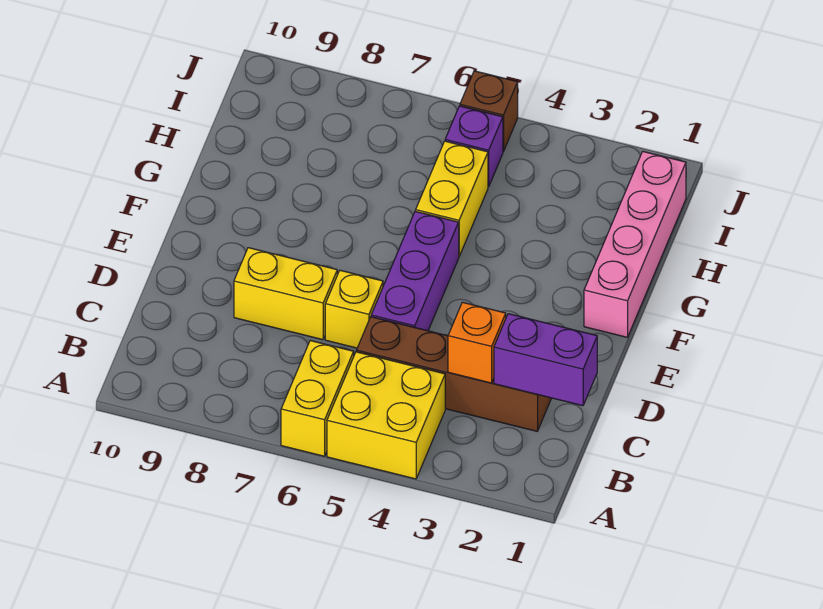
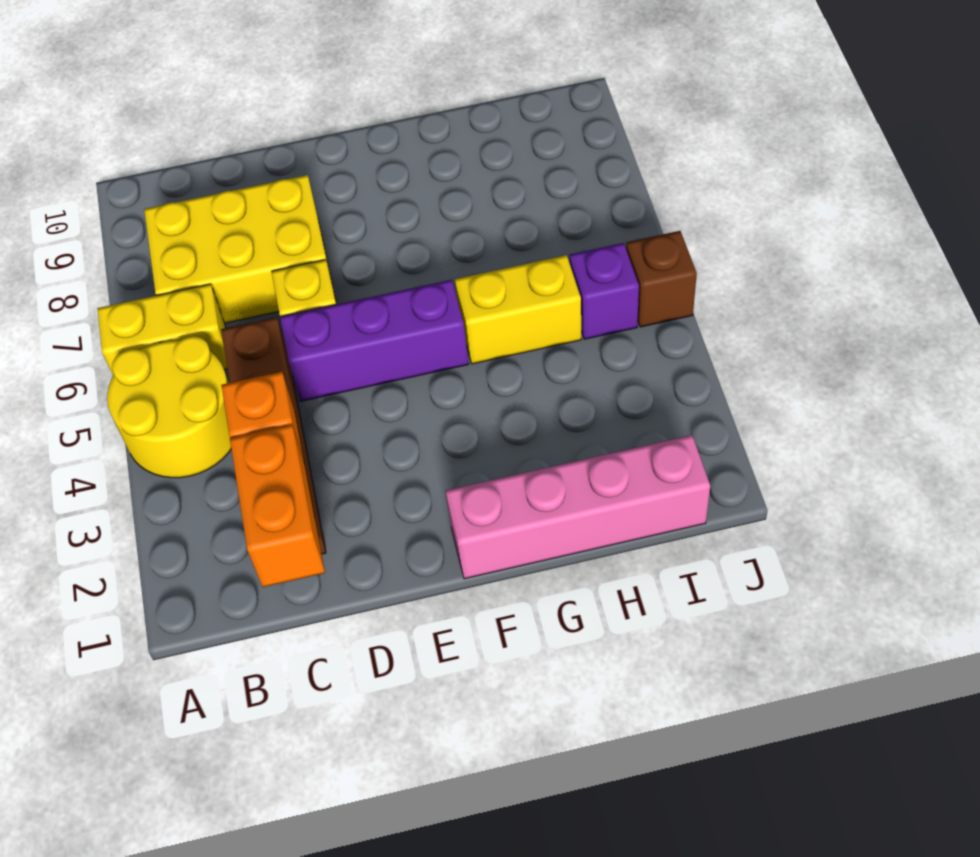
yellow brick A4:B5 level 1 -> yellow round brick A4:B5 level 1
purple brick C1:C2 level 2 -> orange brick C1:C2 level 2
yellow brick D7:D8 level 1 -> yellow brick B7:D8 level 1

